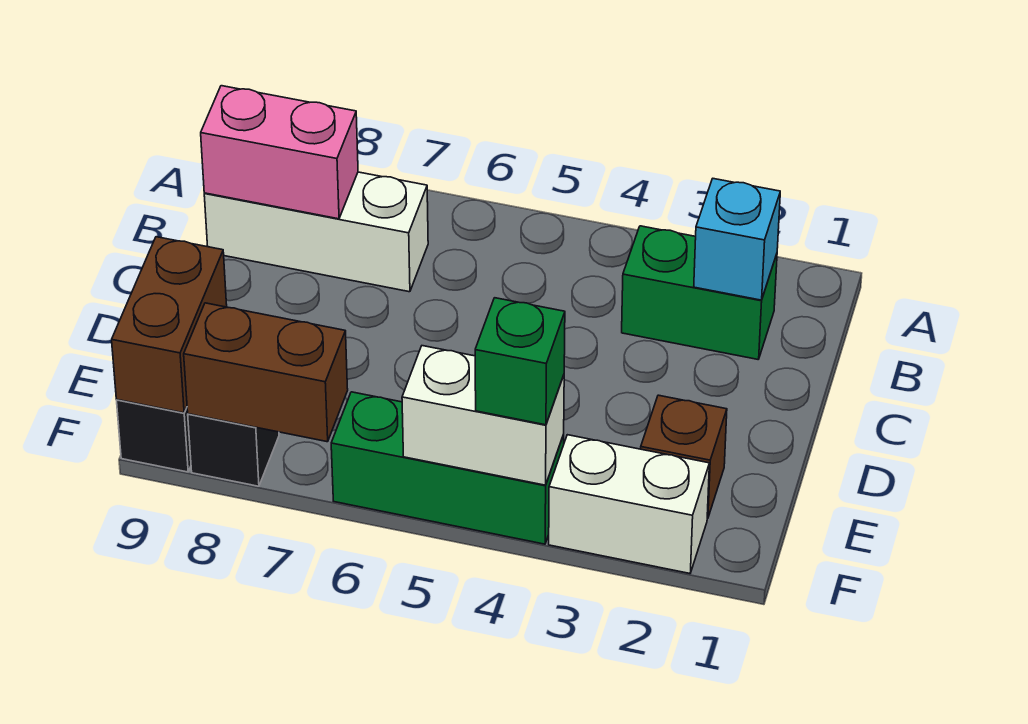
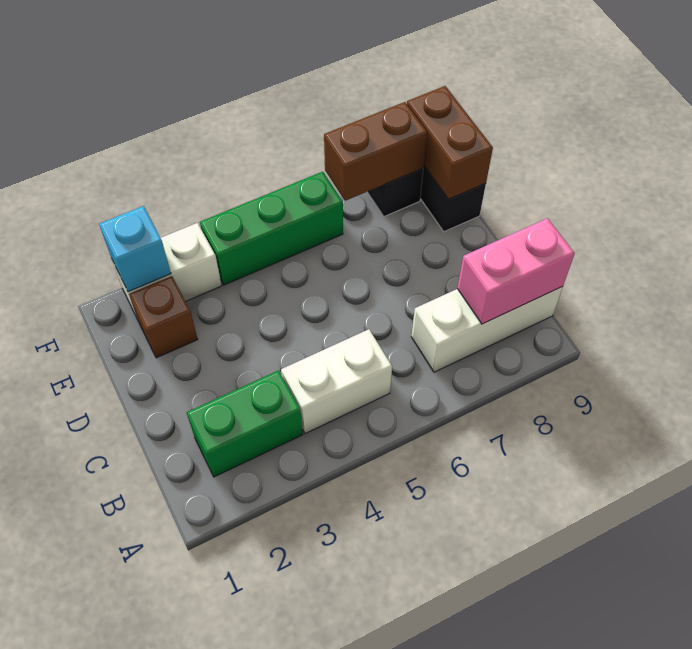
cyan brick B2 level 2 -> cyan brick F2 level 2
white brick F4:F5 level 2 -> white brick B4:B5 level 1
green brick F4 level 3 -> none

